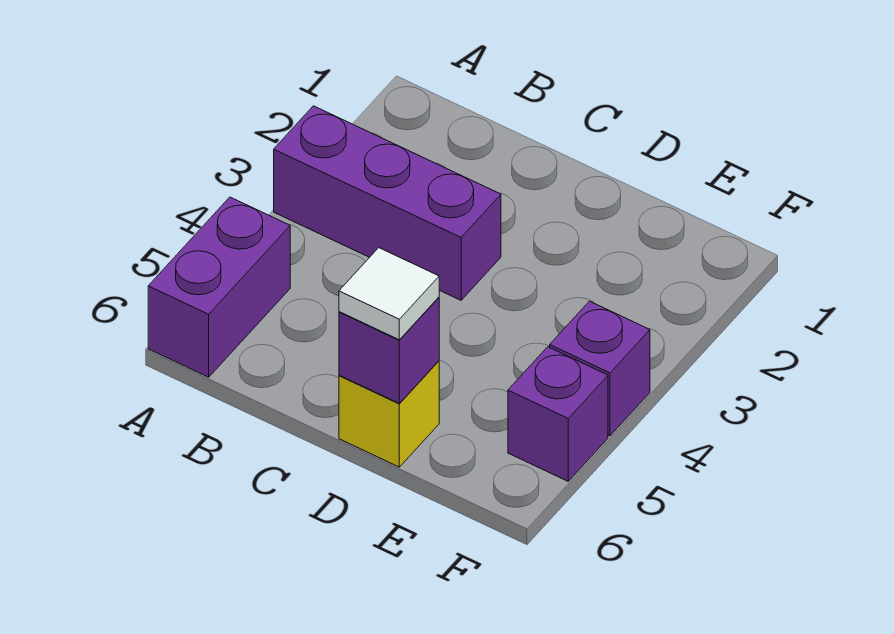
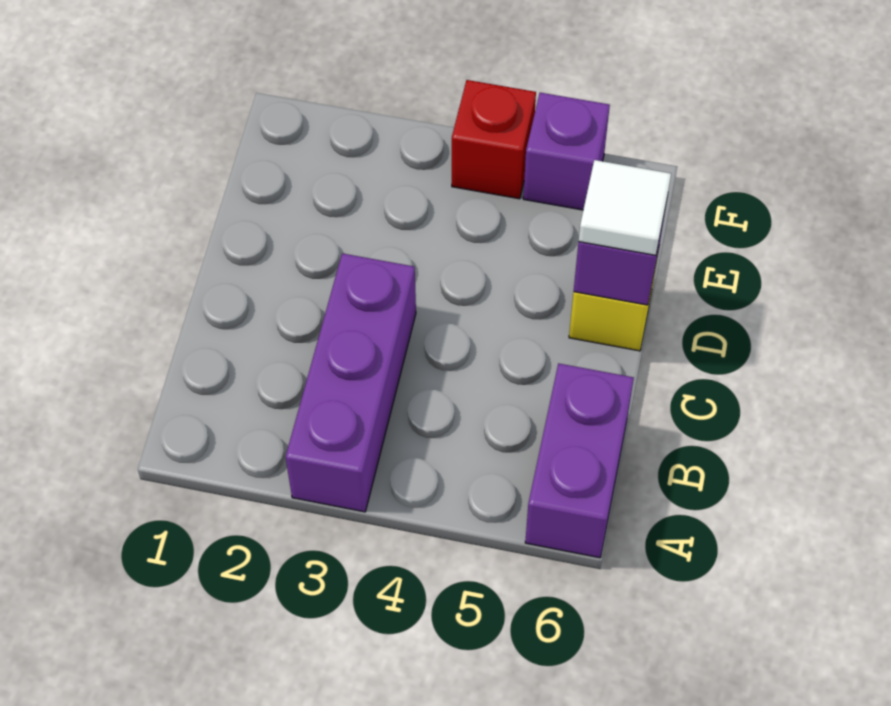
purple brick A5:A6 level 1 -> purple brick A6:B6 level 1
purple brick F4 level 1 -> red brick F4 level 1

